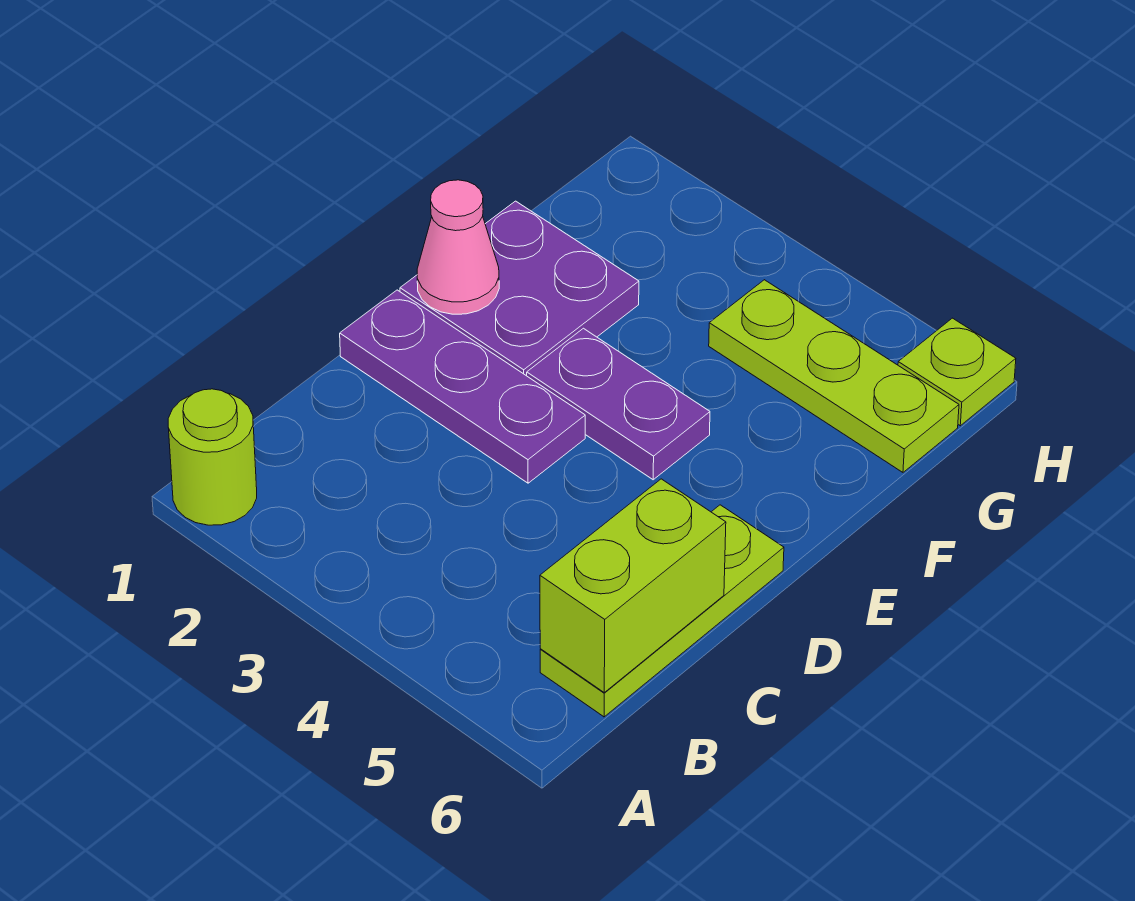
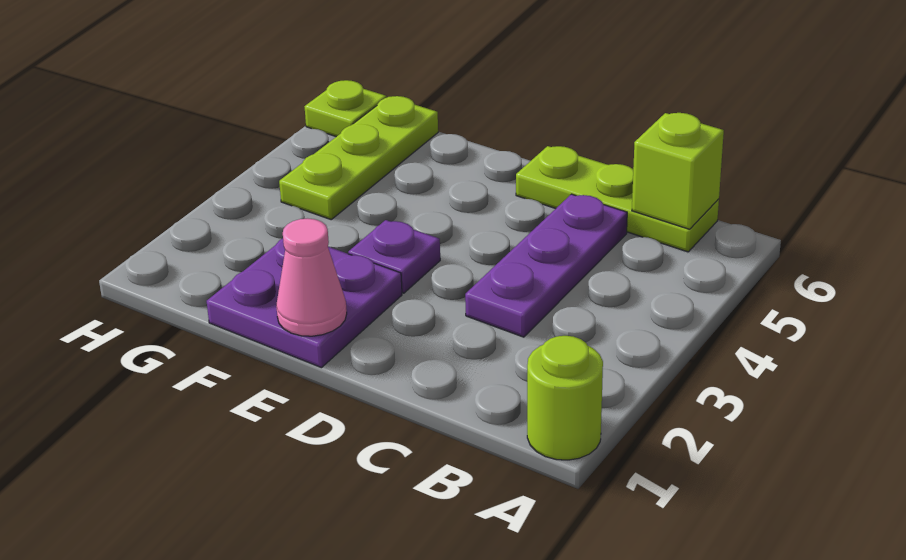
lime brick B6:C6 level 2 -> lime brick B6 level 2
purple plate D1:D3 level 1 -> purple plate C3:C5 level 1
purple plate E3:E4 level 1 -> purple plate E3 level 1

